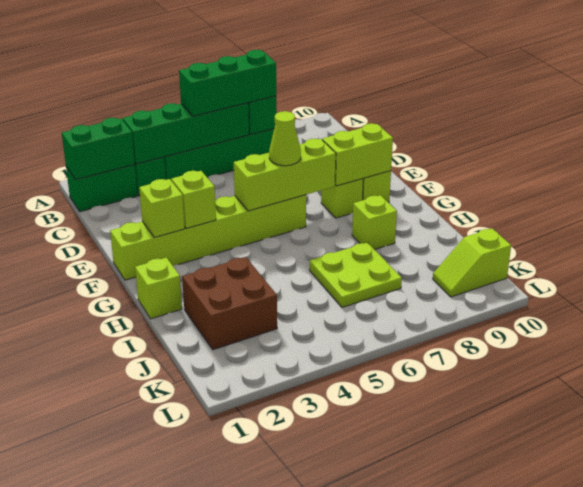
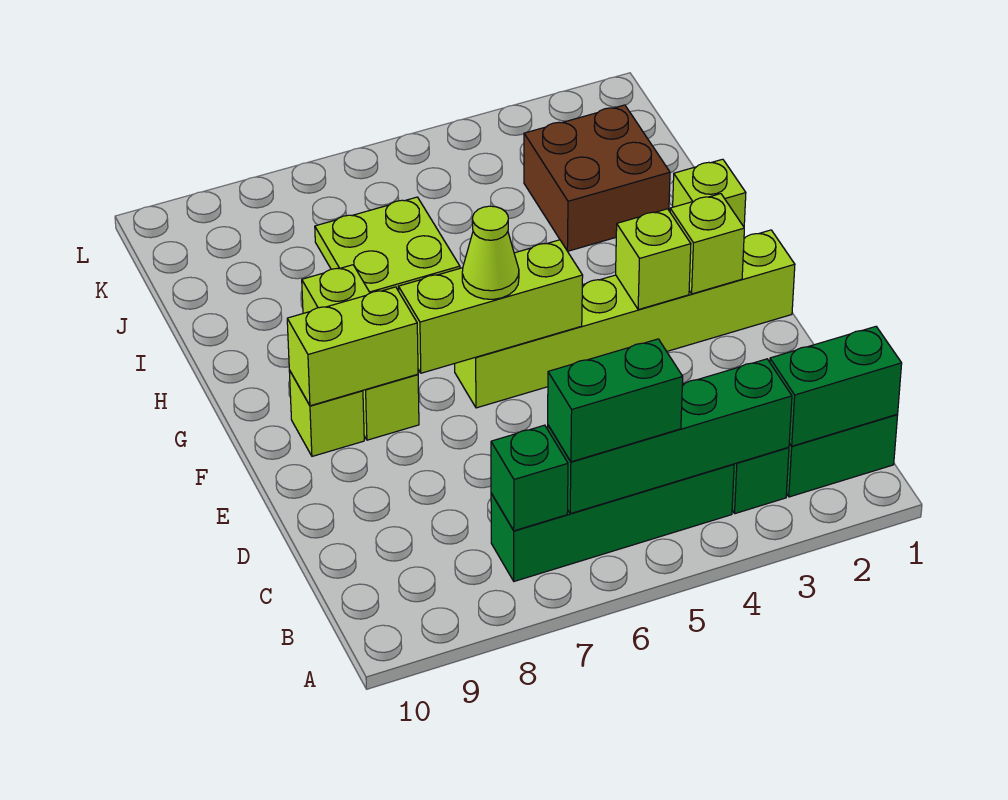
green brick B5:B7 level 3 -> green brick B5:B6 level 3
lime slope K9:K10 level 1 top 10 -> none

